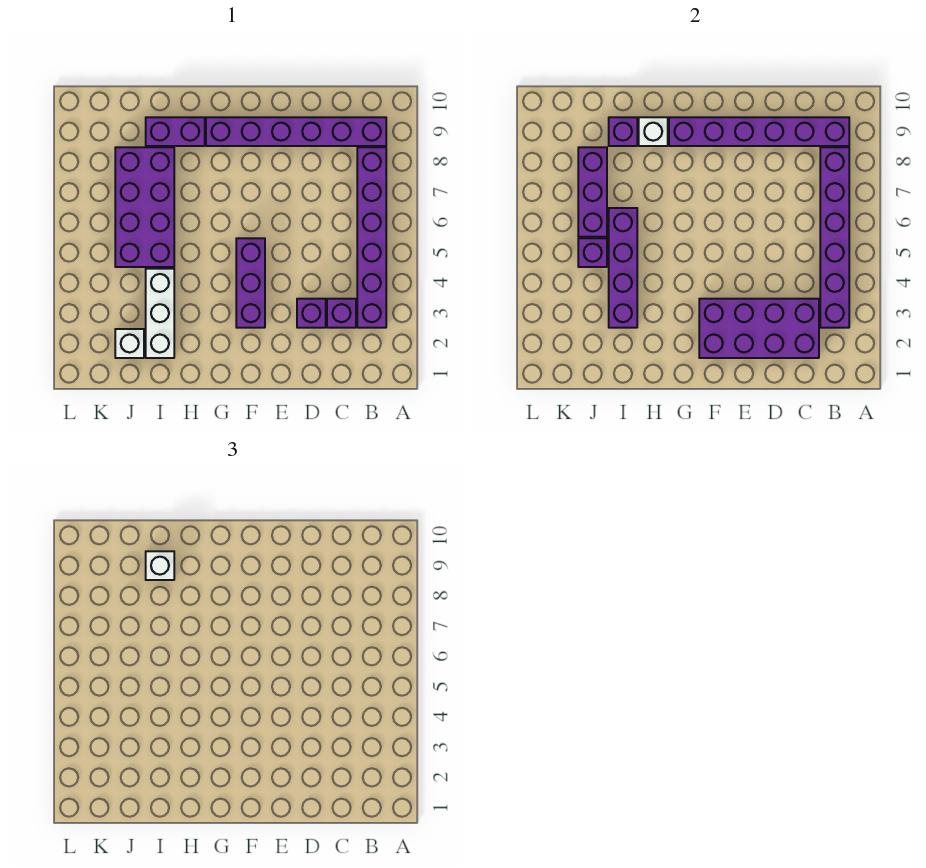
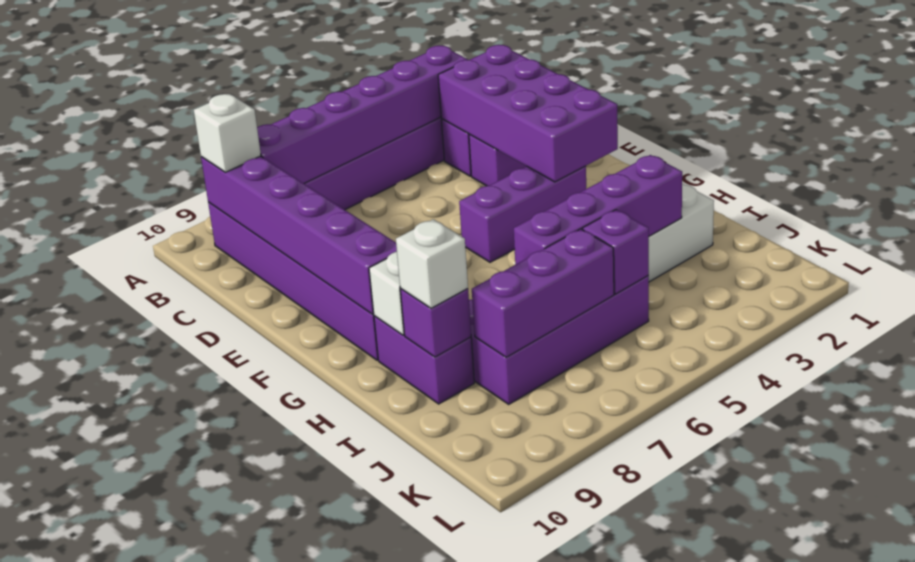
white brick J2 level 1 -> white brick B9 level 3

